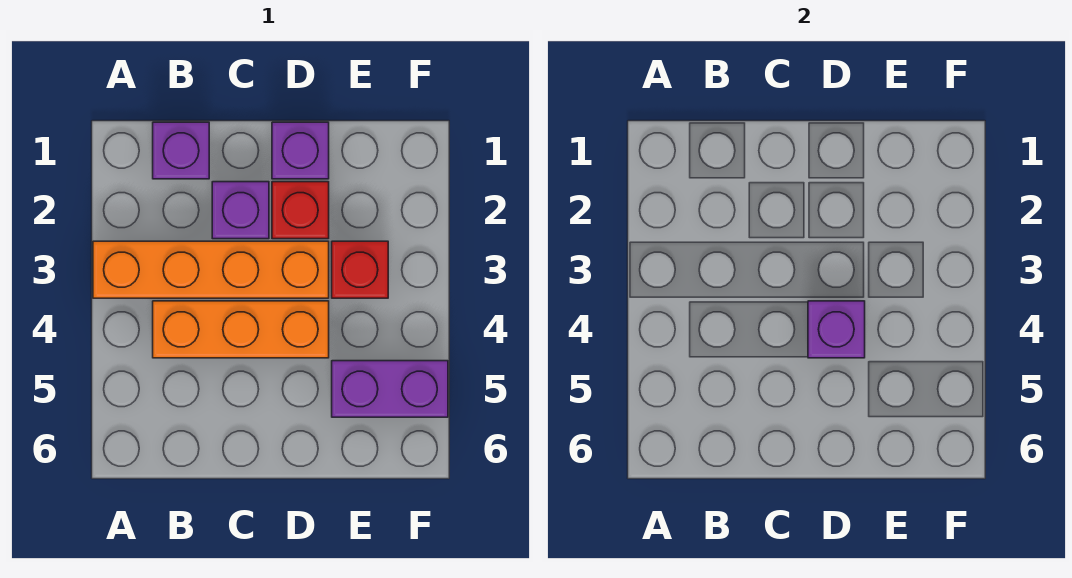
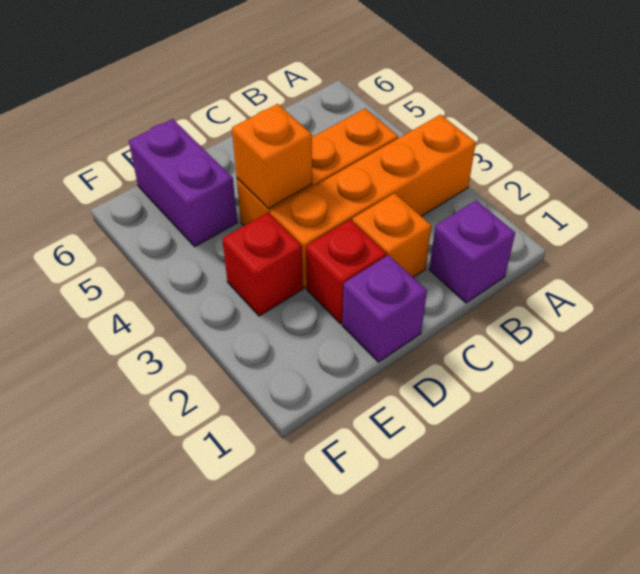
purple brick C2 level 1 -> orange brick C2 level 1
purple brick D4 level 2 -> orange brick D4 level 2
purple brick E5:F5 level 1 -> purple brick E5:E6 level 1

